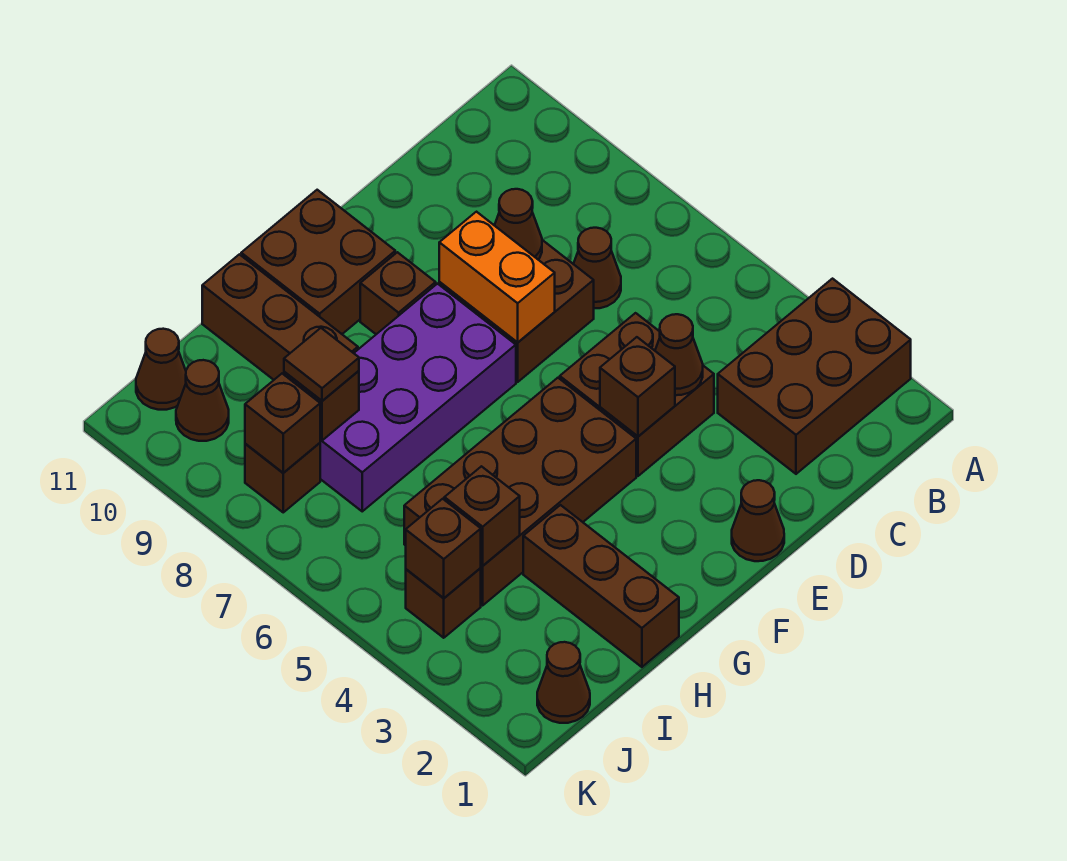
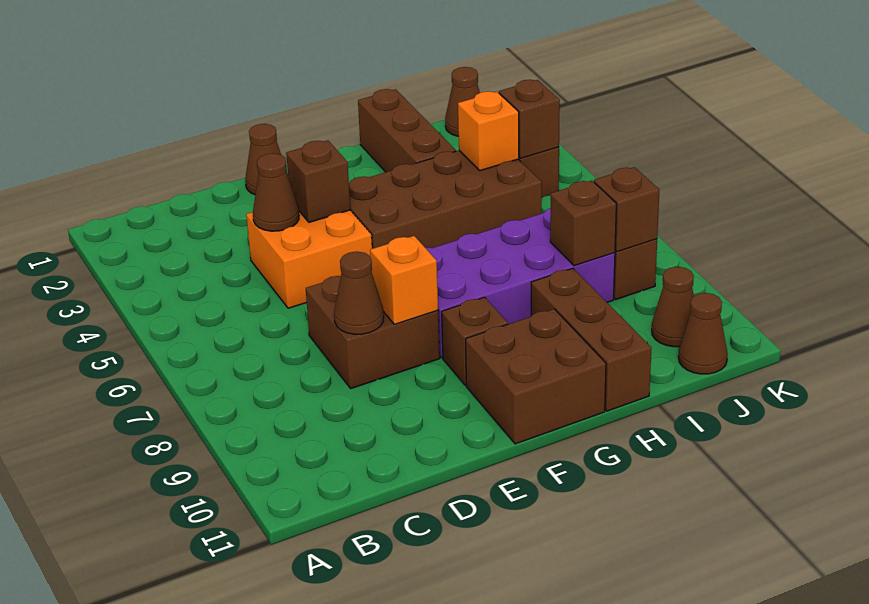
brown brick A2:C3 level 1 -> none
brown cone C7 level 1 -> none
brown brick D4:E5 level 1 -> orange brick D4:E5 level 1
orange brick E7:E8 level 2 -> orange brick E8 level 2
brown brick I4 level 2 -> orange brick I4 level 2
brown tile I8 level 3 -> none

